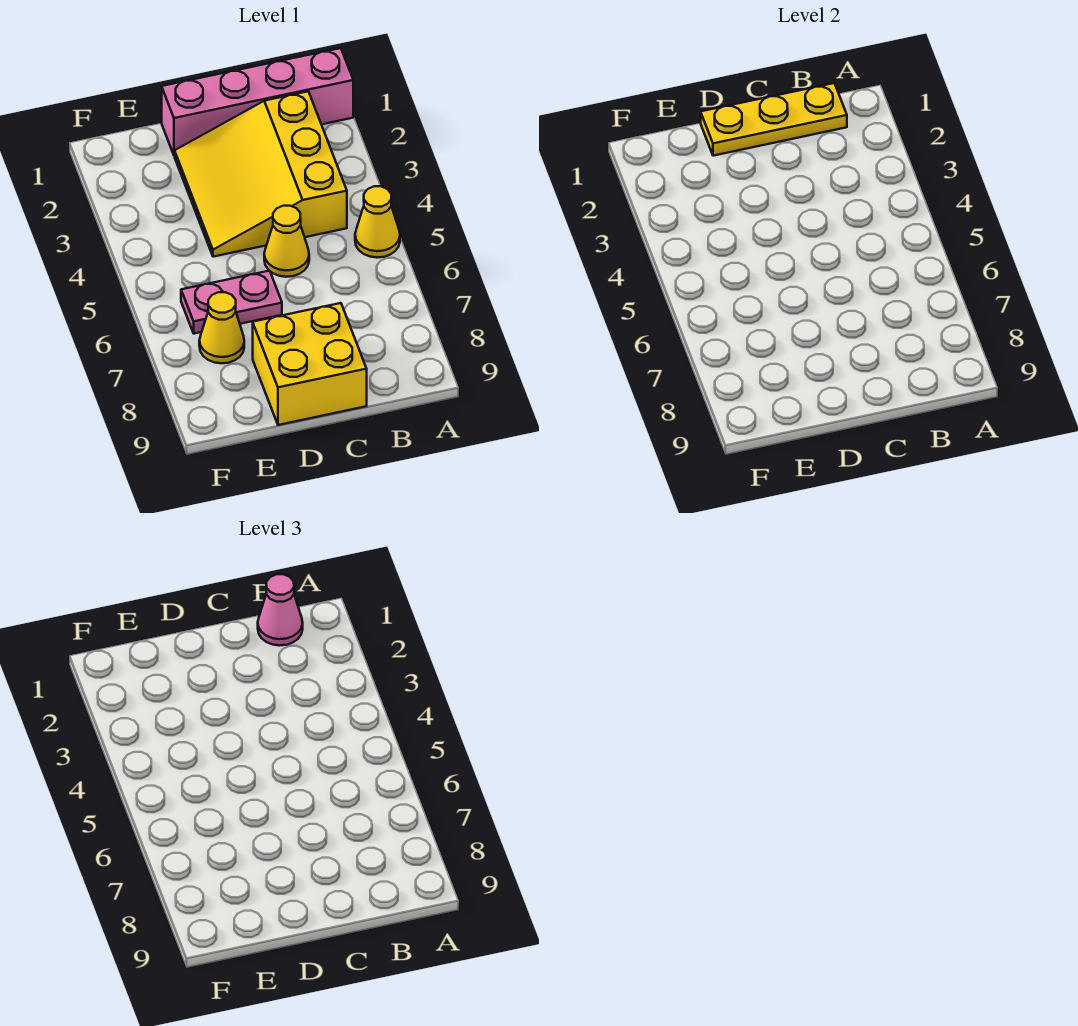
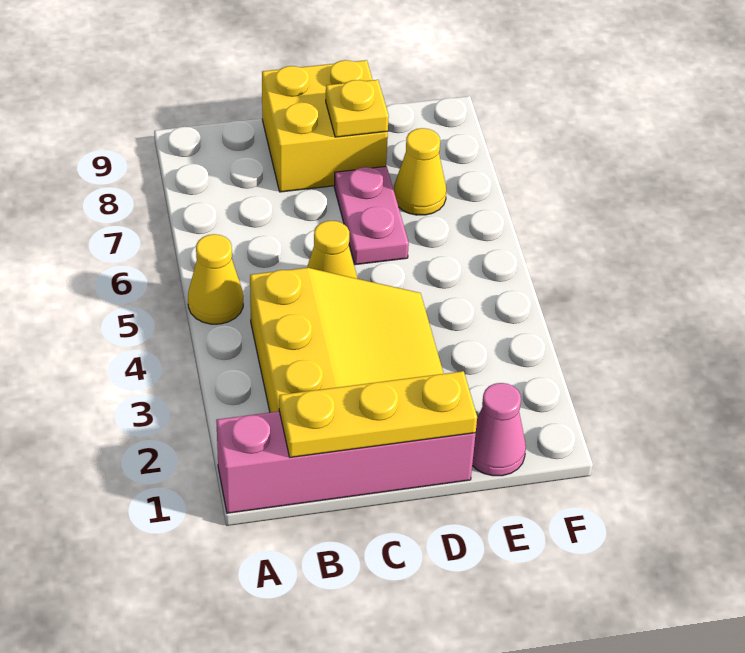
pink cone B1 level 3 -> pink cone E1 level 1
pink plate D6:E6 level 1 -> pink plate D6:D7 level 1
none -> yellow plate D8 level 2

